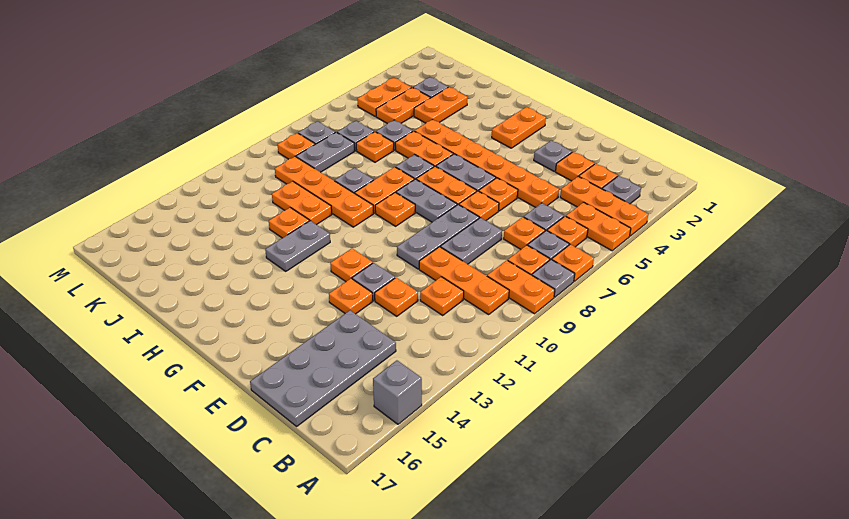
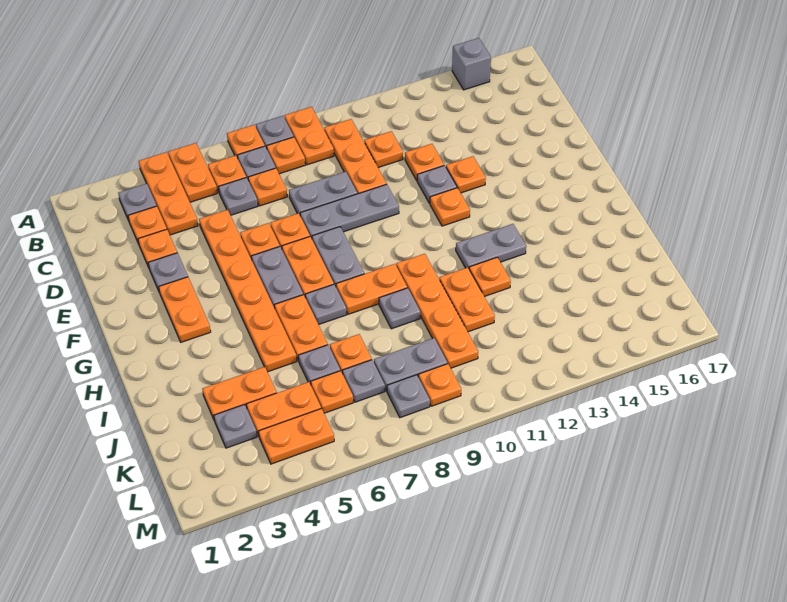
grey plate C14:D17 level 1 -> none
orange plate G2:G3 level 1 -> orange plate F3:G3 level 1
orange plate G9 level 1 -> orange plate K6 level 1

